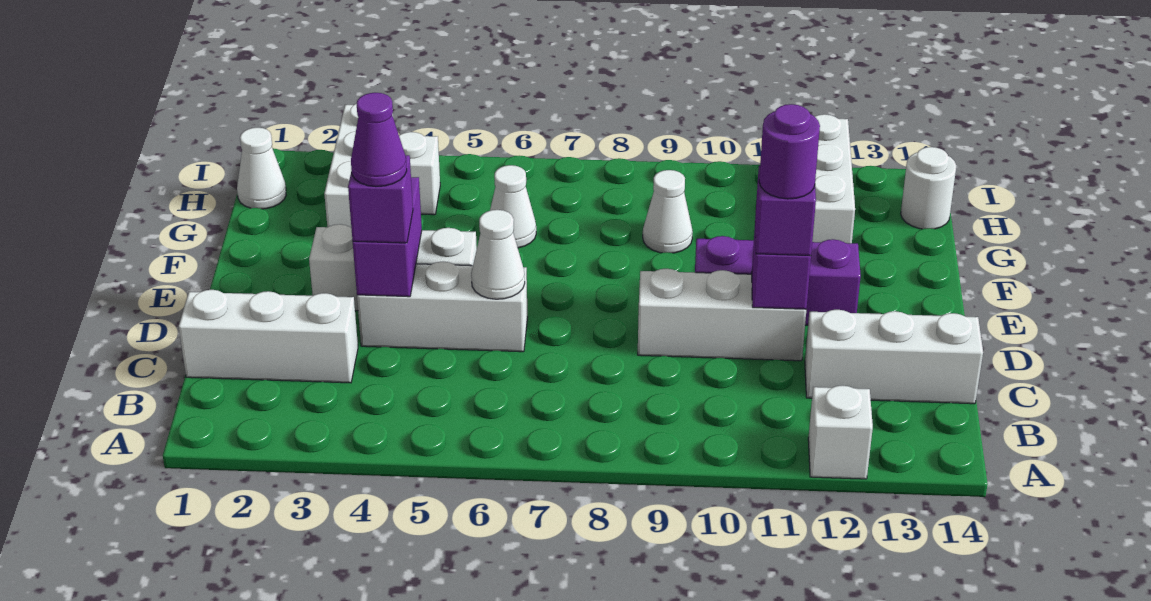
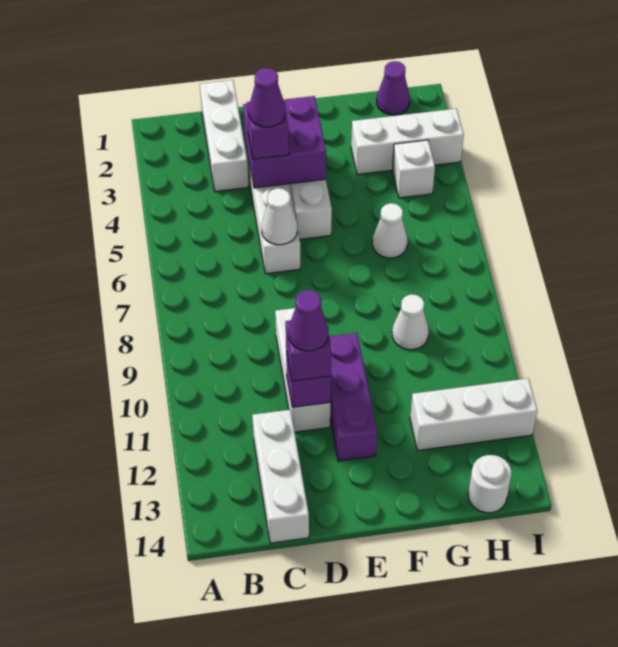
white brick A12 level 1 -> none
purple brick D4:E4 level 2 -> purple brick D3:E4 level 2
purple round brick D11 level 4 -> purple cone D11 level 4
white cone H1 level 1 -> purple cone H1 level 1

